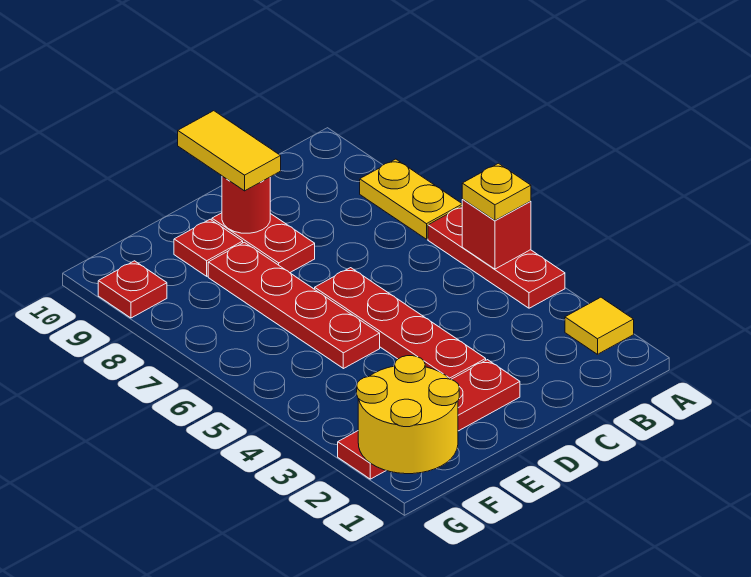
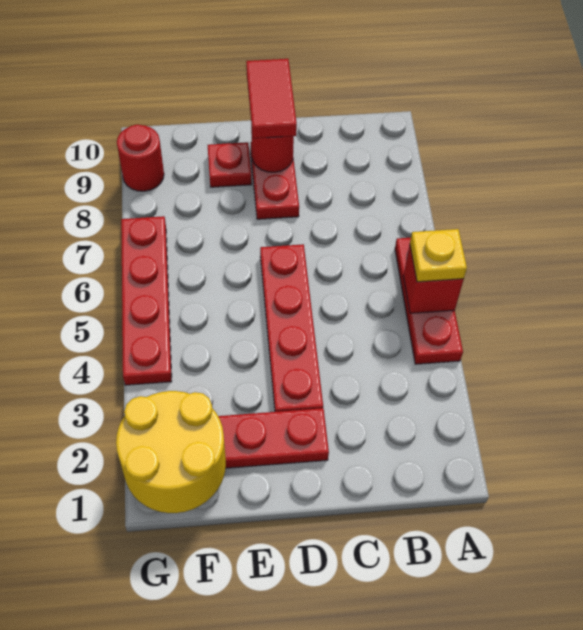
yellow tile A2 level 1 -> none
yellow plate A7:A8 level 1 -> none
yellow tile D9:D10 level 3 -> red tile D9:D10 level 3
red plate E5:E8 level 1 -> red plate G4:G7 level 1
red plate G9 level 1 -> red round brick G9 level 1

